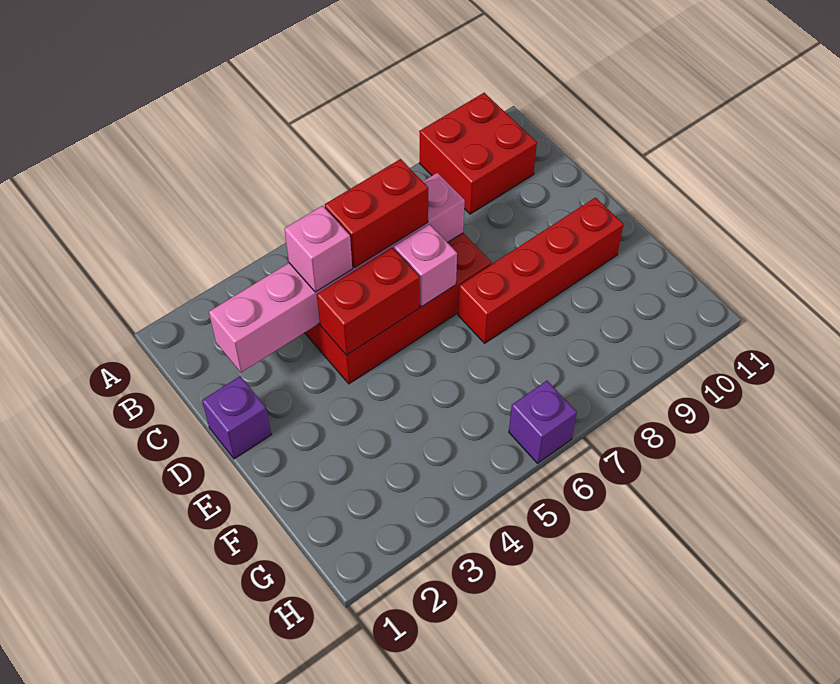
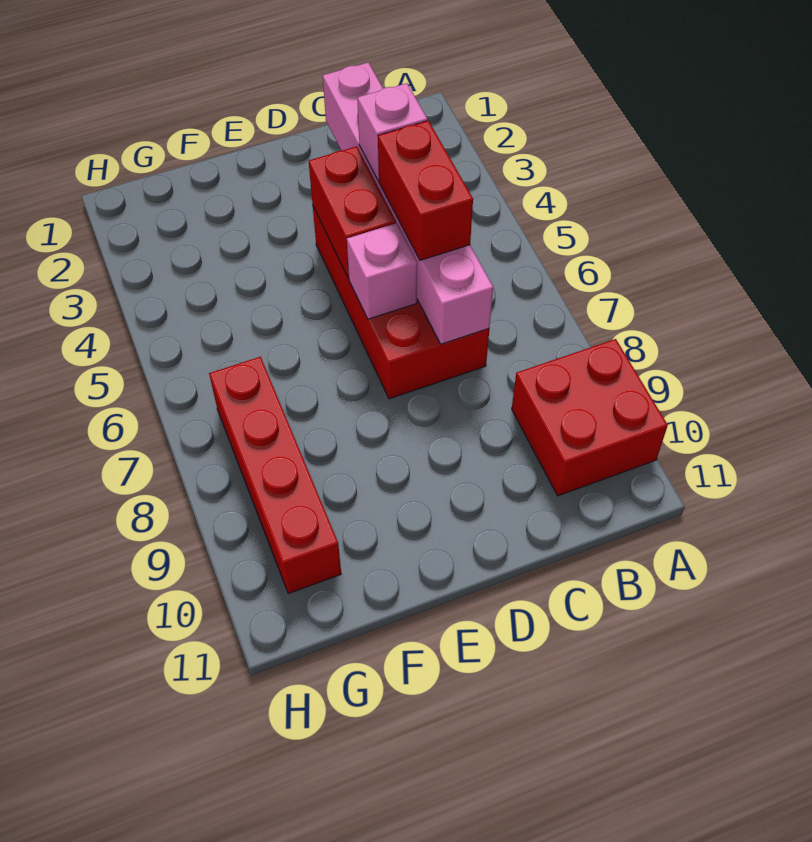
purple brick D1 level 1 -> none
red brick E7:E10 level 1 -> red brick G7:G10 level 1
purple brick H6 level 1 -> none

